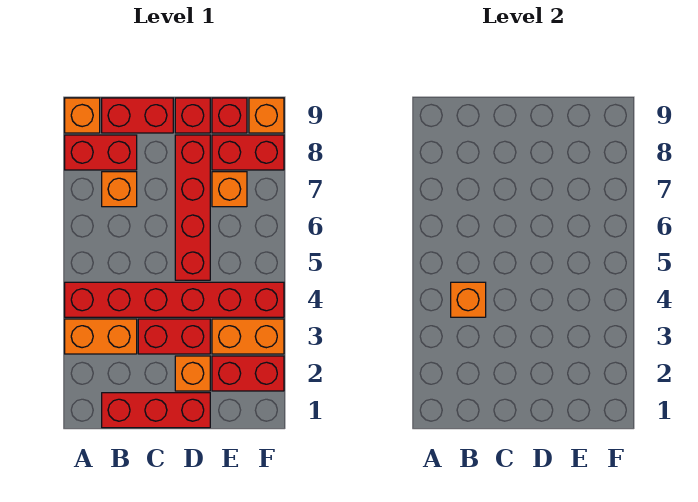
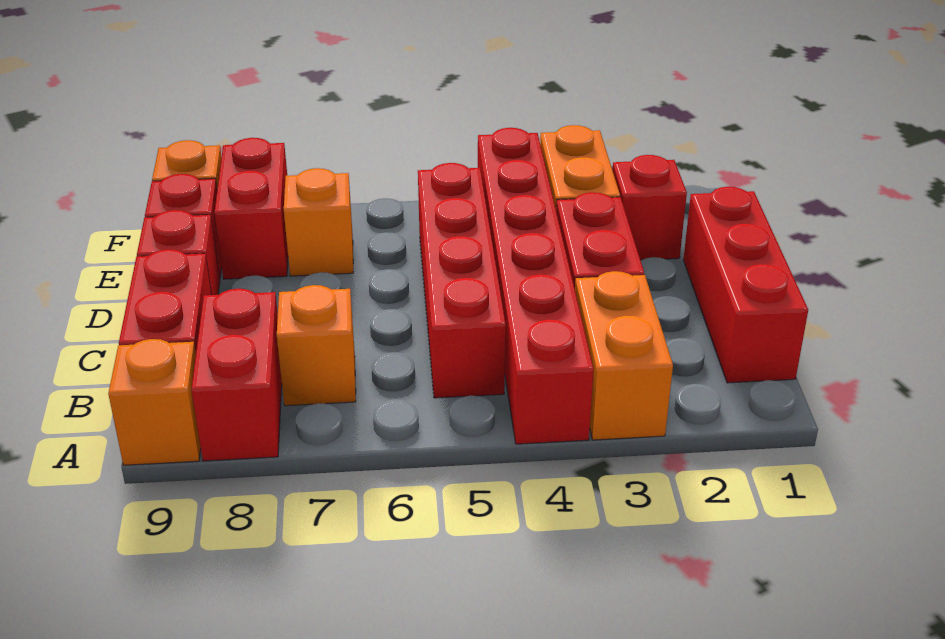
orange brick B4 level 2 -> none
orange brick D2 level 1 -> none
red brick D5:D8 level 1 -> red brick B5:E5 level 1
red brick E2:F2 level 1 -> red brick E2 level 1

